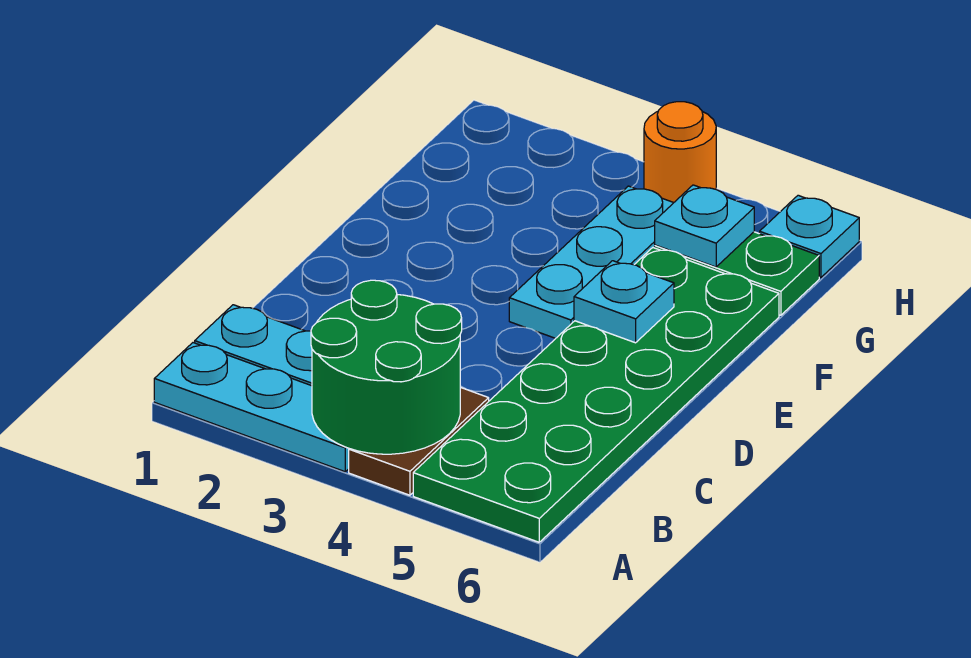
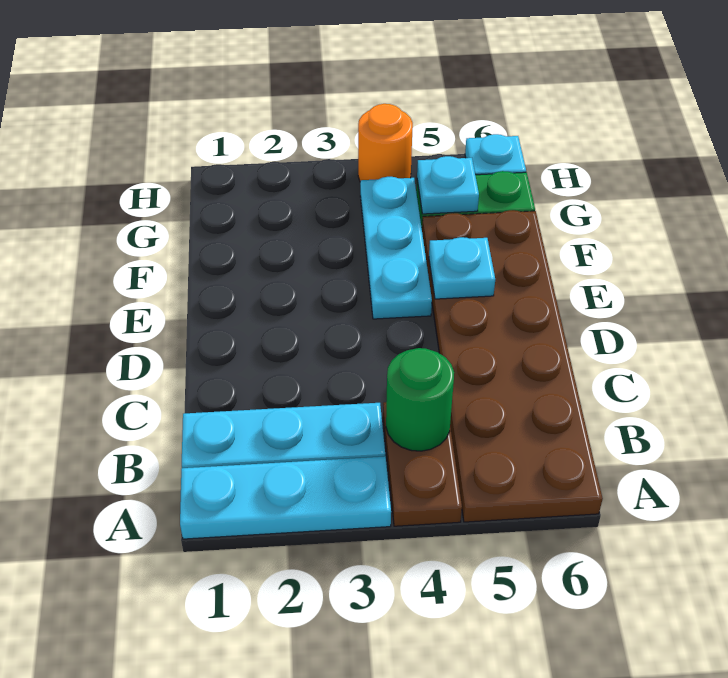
green round brick A3:B4 level 2 -> green round brick B4 level 2
green plate A5:F6 level 1 -> brown plate A5:F6 level 1

